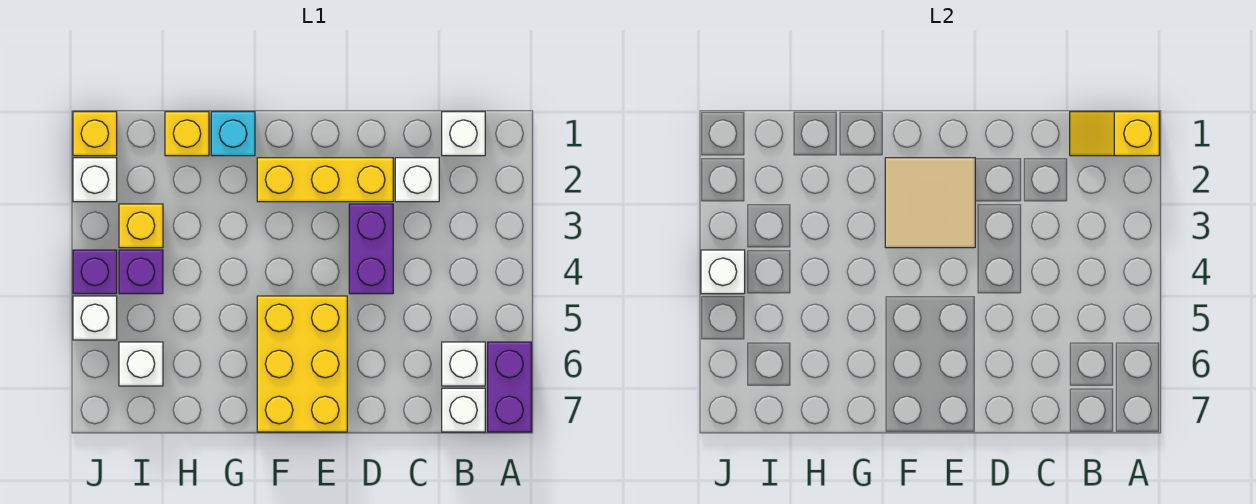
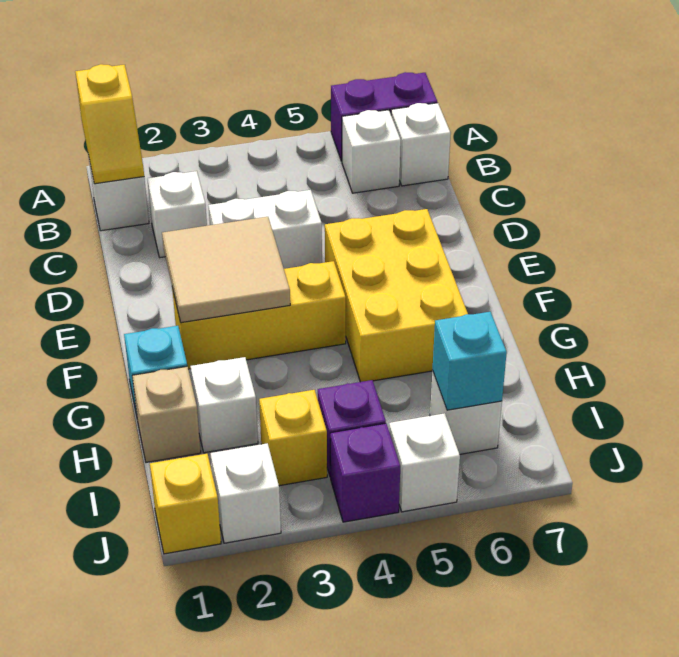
yellow brick D2:F2 level 1 -> yellow brick F2:F4 level 1
purple brick D3:D4 level 1 -> white brick D3:D4 level 1
yellow brick E5:F7 level 1 -> yellow brick E5:G6 level 1
yellow brick H1 level 1 -> tan brick H1 level 1
none -> cyan brick I6 level 2
white brick J4 level 2 -> white brick H2 level 1

